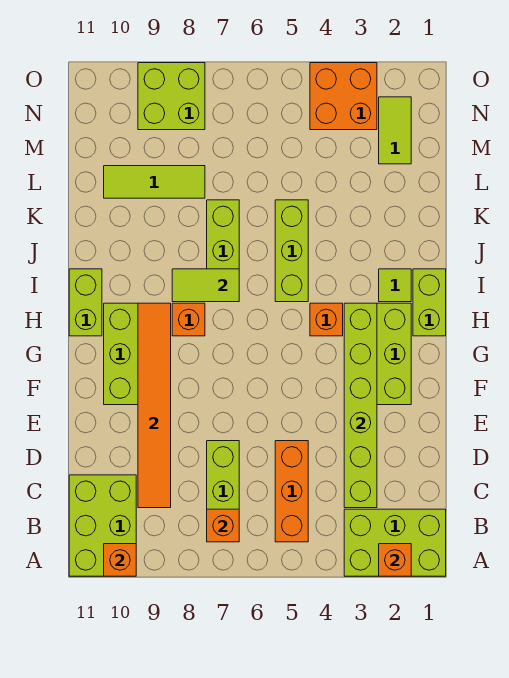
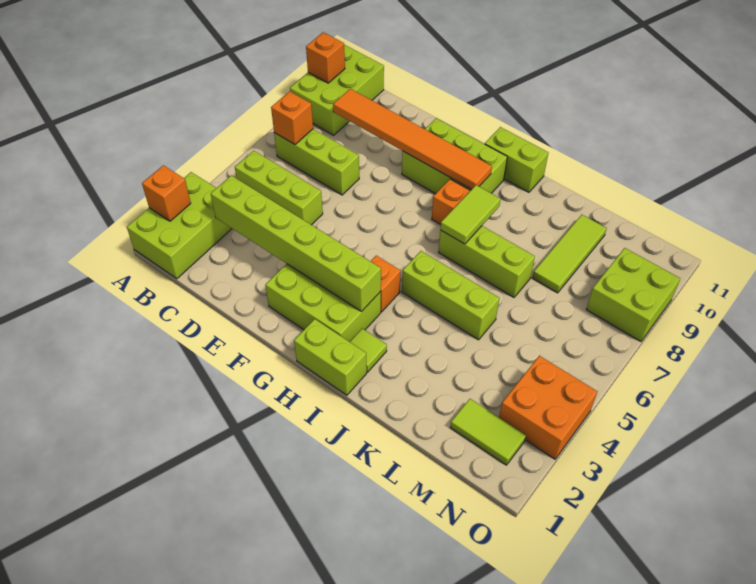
lime brick A10:C11 level 1 -> lime brick A9:B11 level 1
orange brick B5:D5 level 1 -> lime brick B5:D5 level 1

